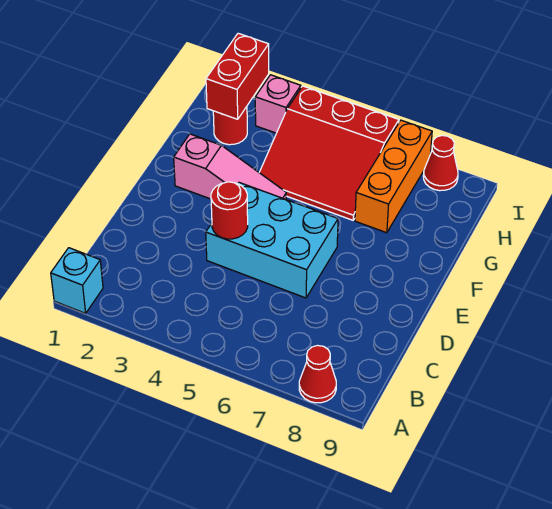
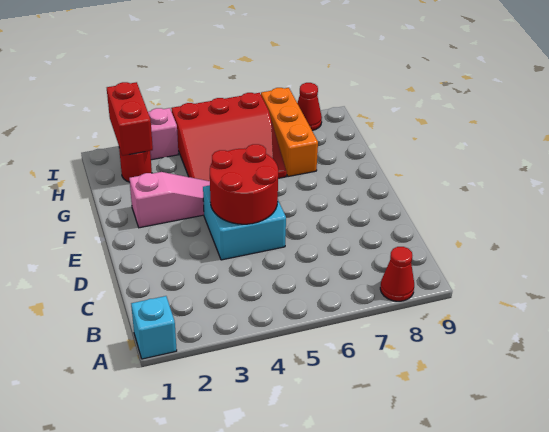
cyan brick D4:E6 level 1 -> cyan brick D4:E5 level 1
red round brick D4 level 2 -> red round brick D4:E5 level 2

